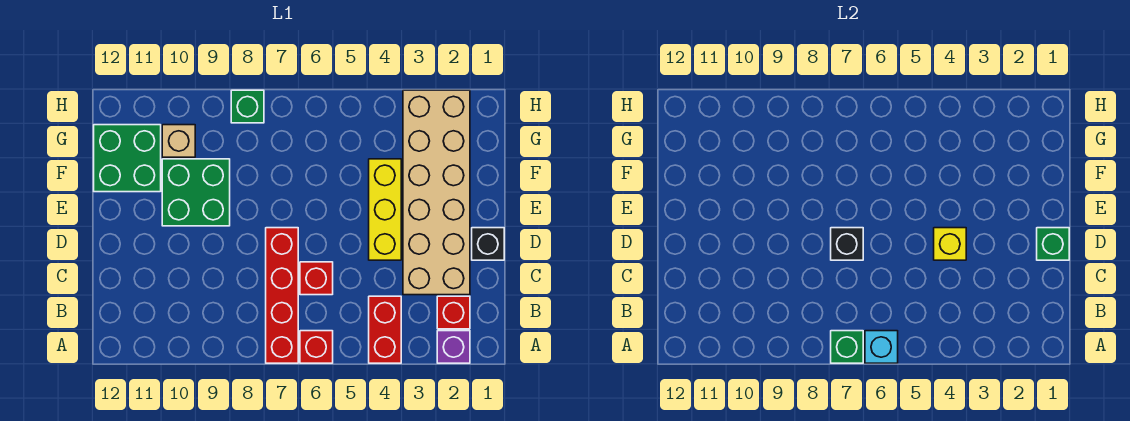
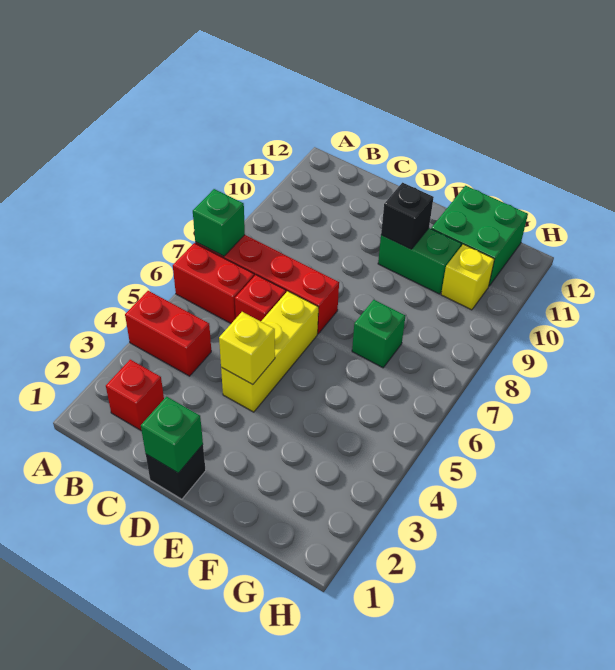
purple brick A2 level 1 -> none
red brick A6 level 1 -> red brick A6:B6 level 1
cyan brick A6 level 2 -> none
tan brick C2:H3 level 1 -> none
yellow brick D4:F4 level 1 -> yellow brick D4:D6 level 1
black brick D7 level 2 -> black brick E10 level 2
green brick E9:F10 level 1 -> green brick E10:F10 level 1
tan brick G10 level 1 -> yellow brick G10 level 1
green brick H8 level 1 -> green brick F7 level 1

